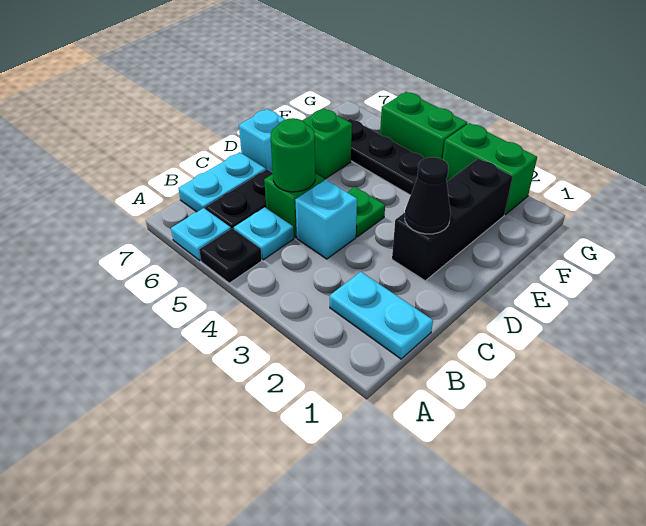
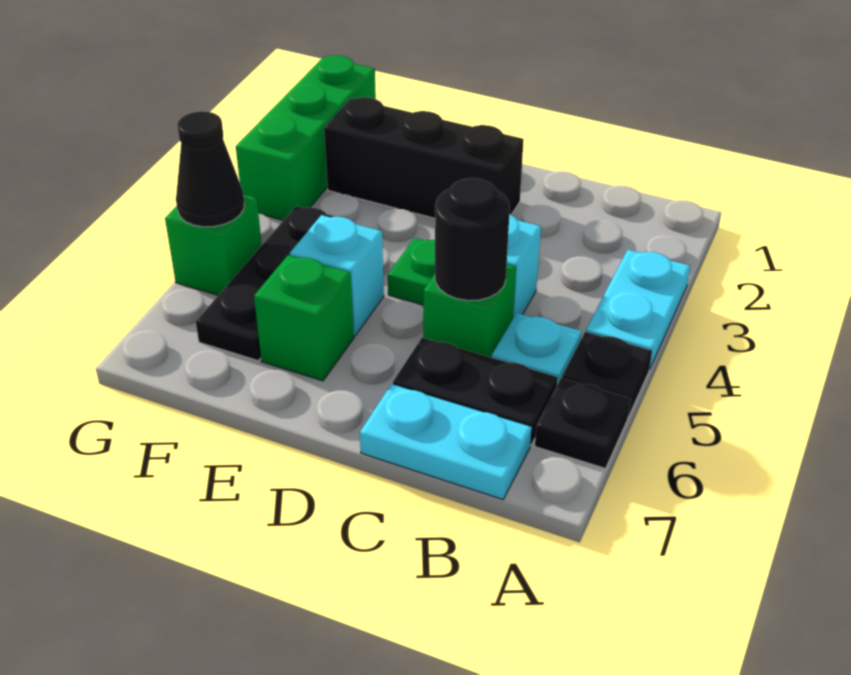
cyan plate A6 level 1 -> black plate A6 level 1
cyan plate B1:B2 level 1 -> cyan plate A3:A4 level 1
green round brick C5 level 2 -> black round brick C5 level 2
black cone D2 level 2 -> black cone G5 level 2
cyan brick D7 level 1 -> cyan brick E5 level 1
green brick G2:G3 level 1 -> green brick G1:G3 level 1
green brick G4:G5 level 1 -> green brick G5 level 1

